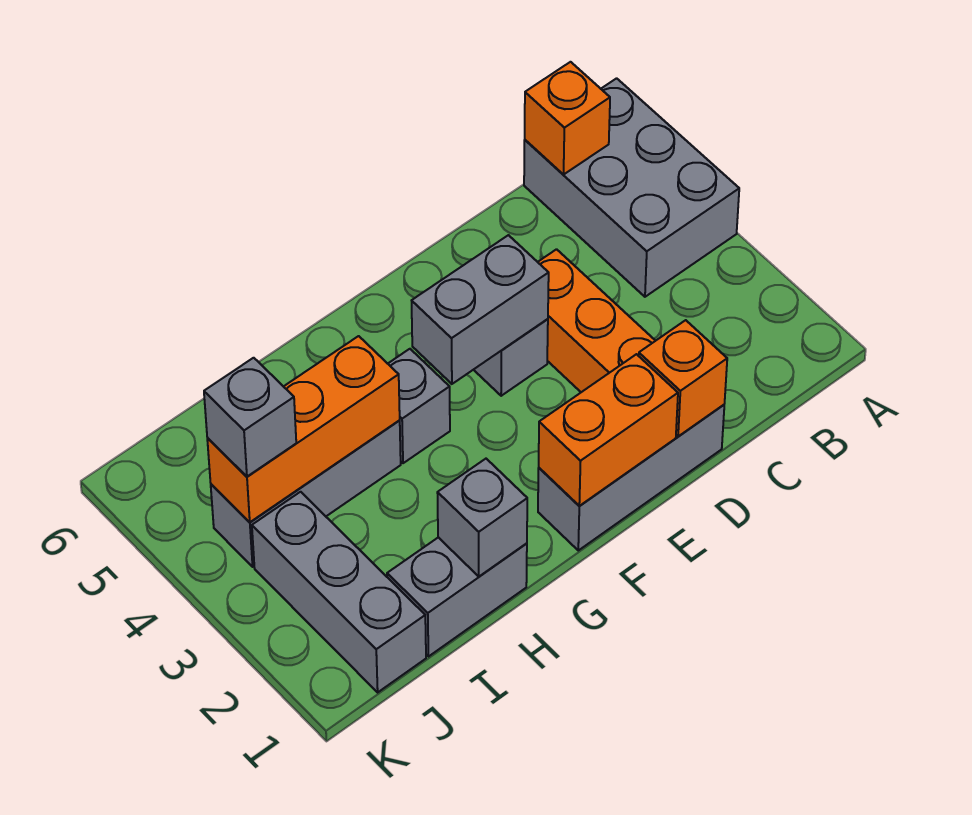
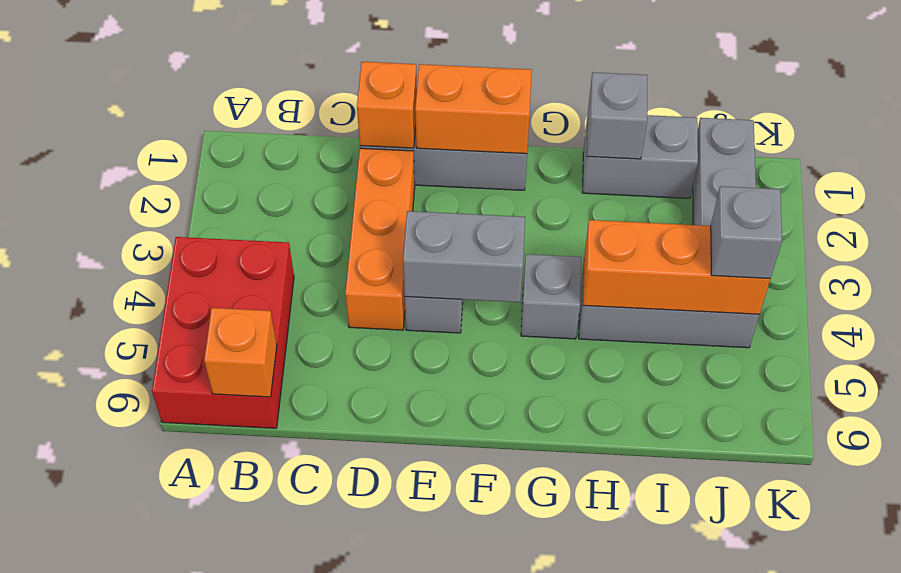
grey brick A4:B6 level 1 -> red brick A4:B6 level 1

